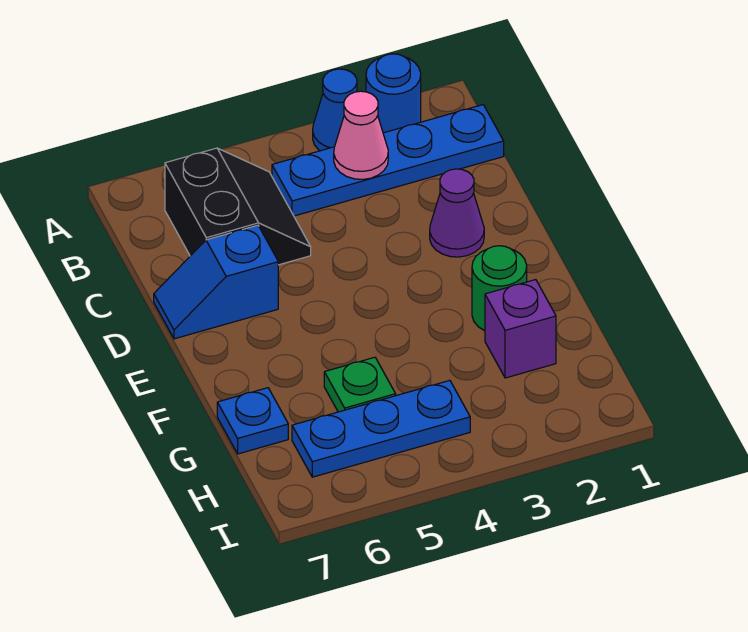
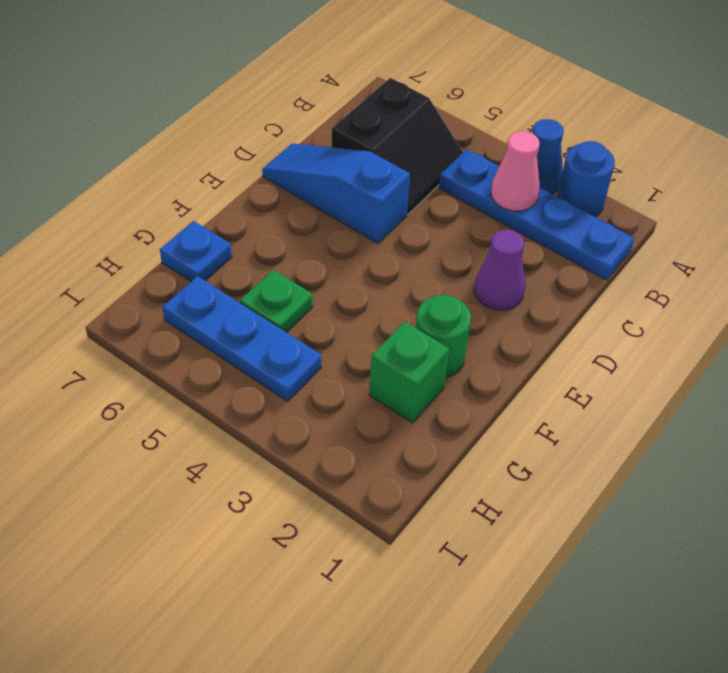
blue slope D6:D7 level 1 top 6 -> blue slope D5:D7 level 1 top 5
purple brick G2 level 1 -> green brick G2 level 1

